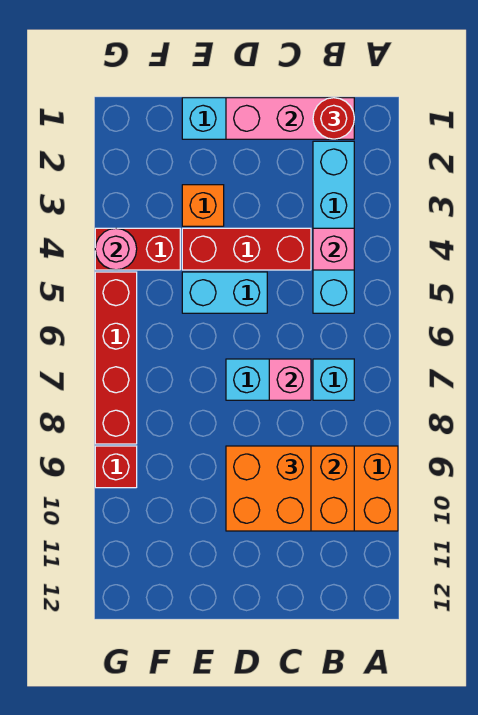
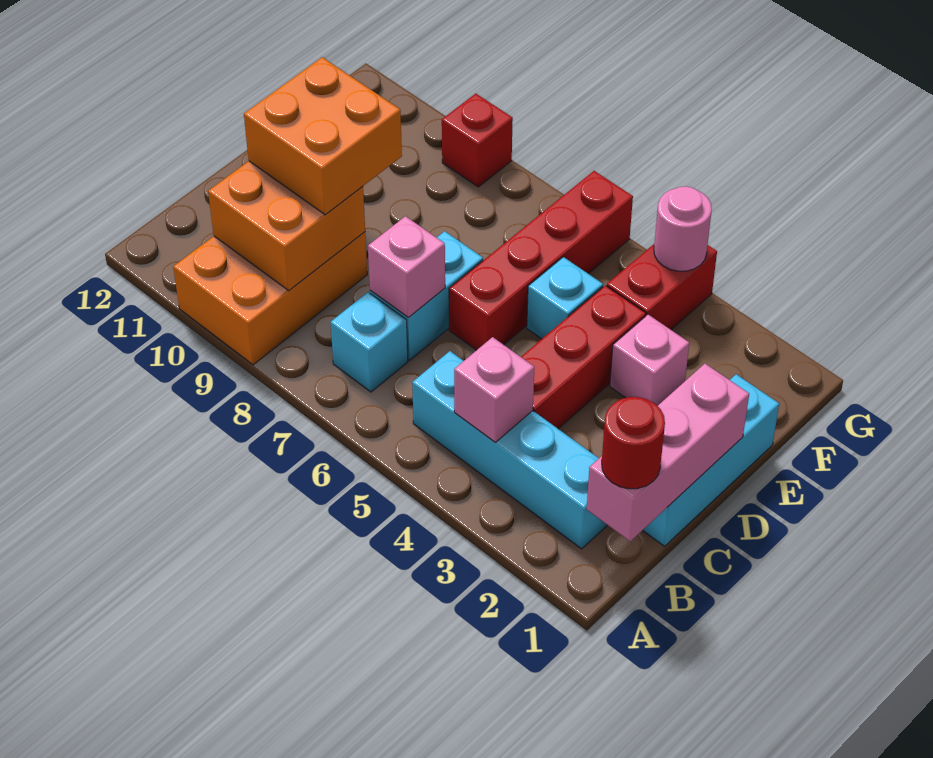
cyan brick D5:E5 level 1 -> cyan brick E5 level 1
orange brick E3 level 1 -> pink brick E3 level 1
red brick G5:G8 level 1 -> red brick D6:G6 level 1

